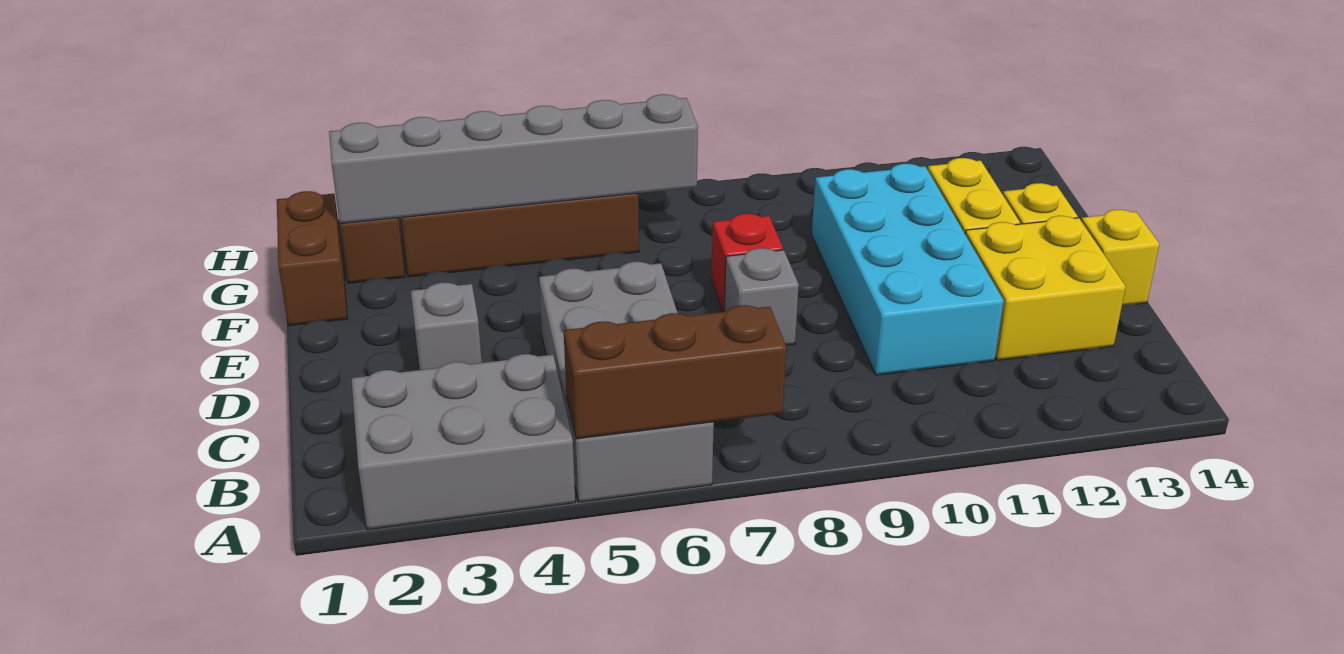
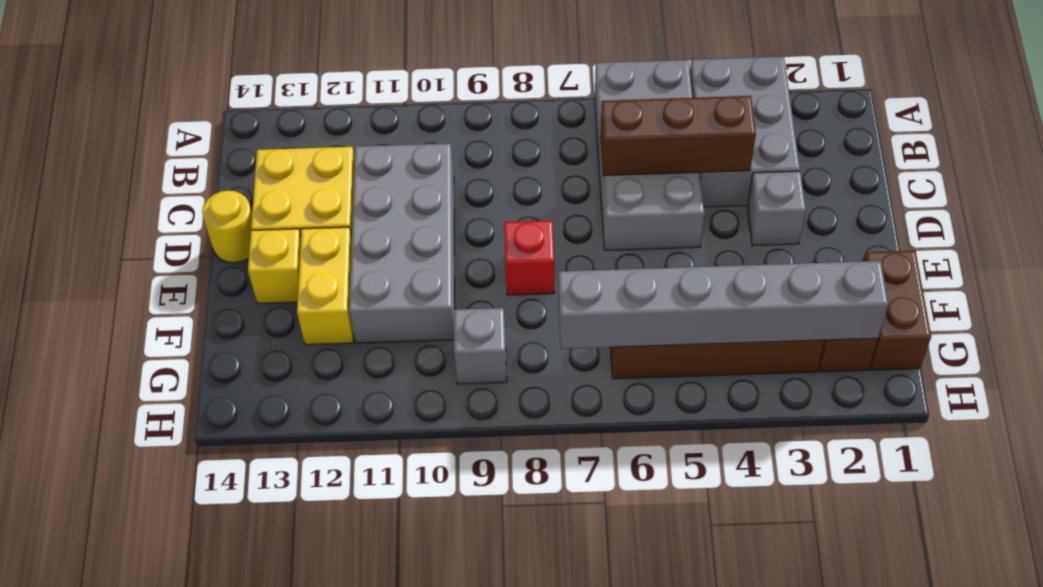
grey brick A2:B4 level 1 -> grey brick A3:C4 level 1
brown brick A5:A7 level 2 -> brown brick C4:C6 level 2
cyan brick C10:F11 level 1 -> grey brick C10:F11 level 1
grey brick D8 level 1 -> grey brick G9 level 1
yellow brick D14 level 1 -> yellow round brick D14 level 1

